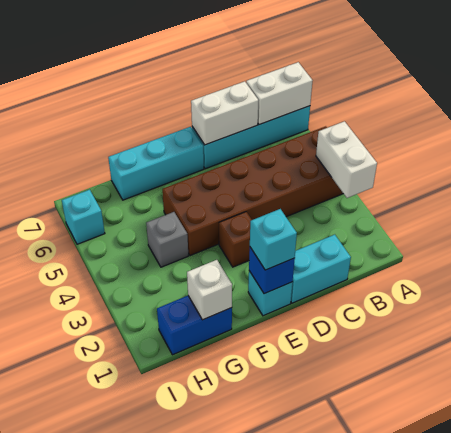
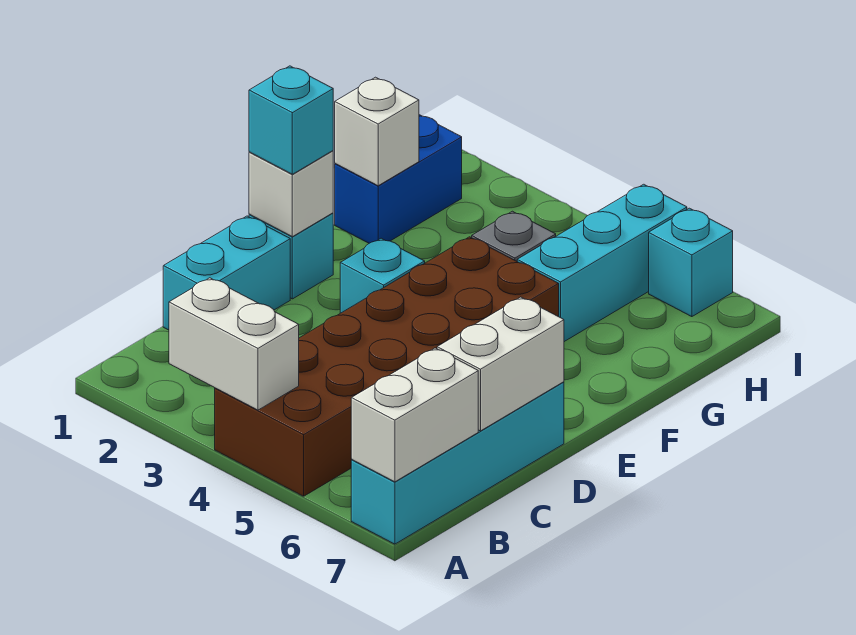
blue brick E1 level 2 -> white brick E1 level 2
brown brick E3 level 1 -> cyan brick E3 level 1
cyan brick E7:G7 level 1 -> cyan brick G5:I5 level 1

